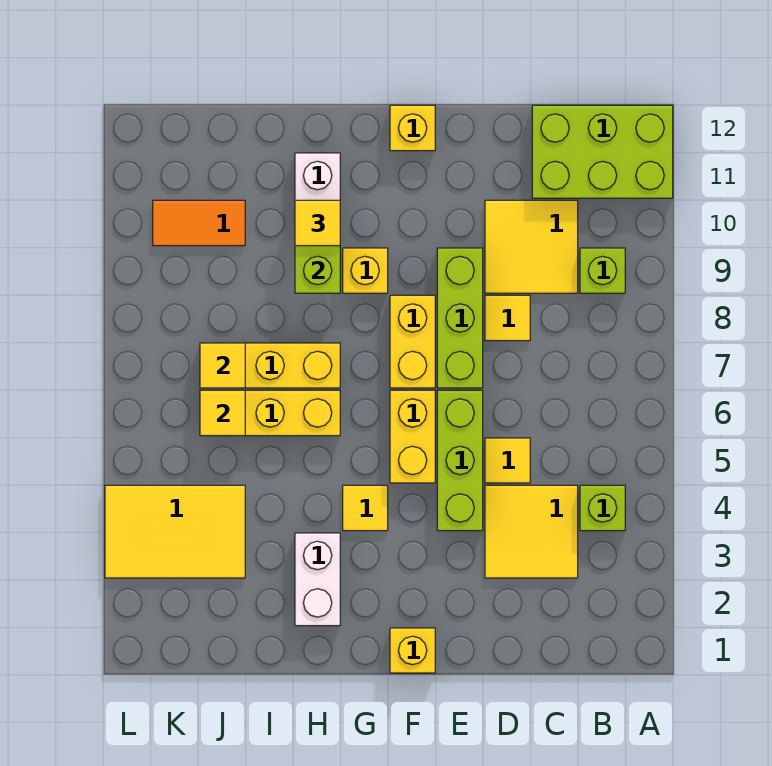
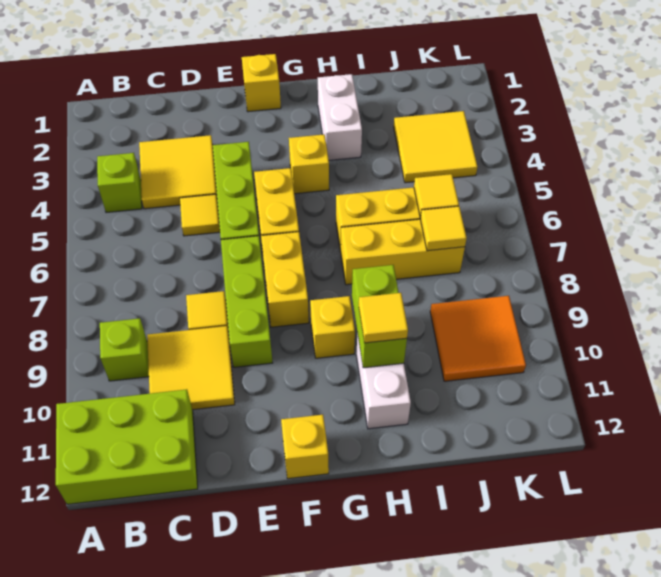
yellow tile G4 level 1 -> yellow brick G4 level 1
yellow tile J3:L4 level 1 -> yellow tile J3:K4 level 1
orange tile J10:K10 level 1 -> orange tile J9:K10 level 1

